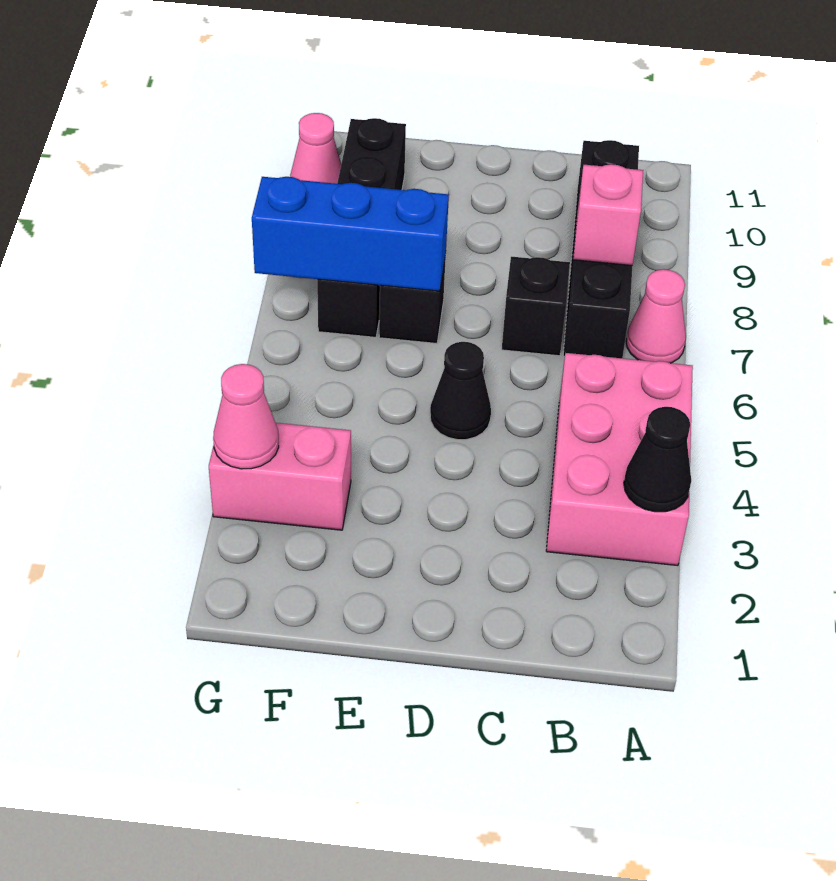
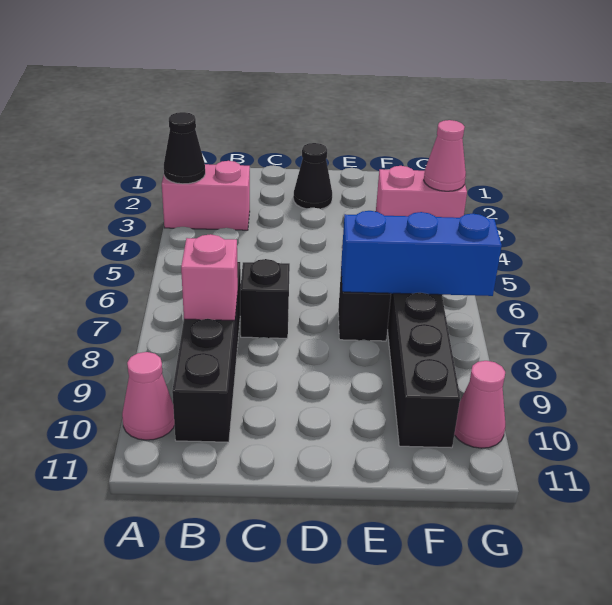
pink brick A3:B5 level 1 -> pink brick A3:B3 level 1
pink cone A7 level 1 -> pink cone A10 level 1
black cone D5 level 1 -> black cone D2 level 1

